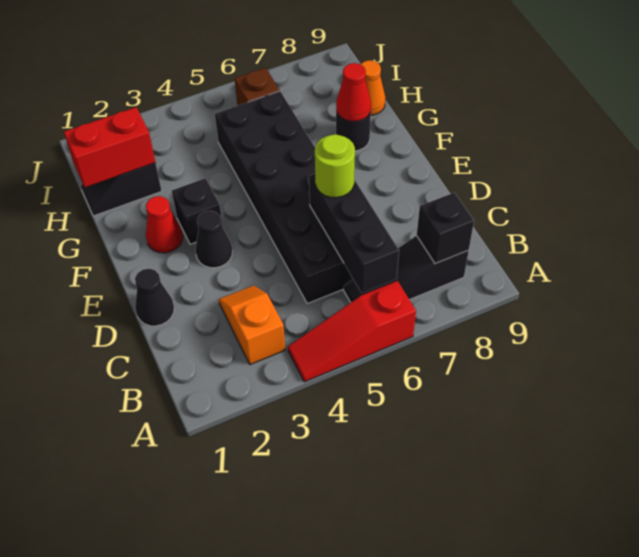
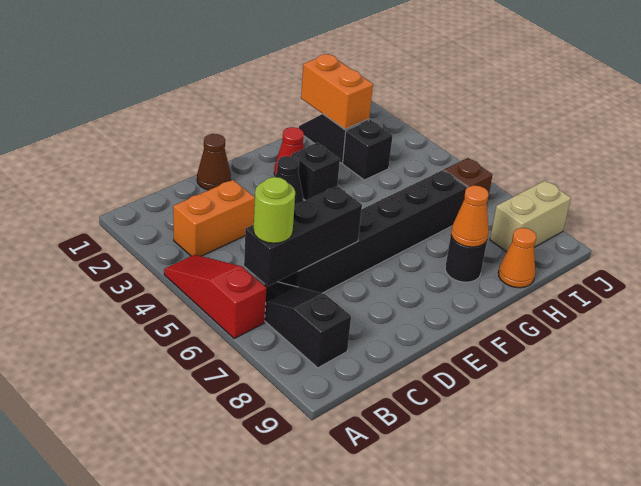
orange slope B3:C3 level 1 top B -> orange brick B3:C3 level 1
black brick B8 level 2 -> black brick H3 level 1
black brick C5:H6 level 1 -> black brick C6:H6 level 1
black cone D1 level 1 -> brown cone D1 level 1
lime round brick D6 level 3 -> lime round brick B6 level 3
red cone G8 level 2 -> orange cone G8 level 2
red brick H1:H2 level 2 -> orange brick H1:H2 level 2
none -> tan brick I8:J8 level 1

